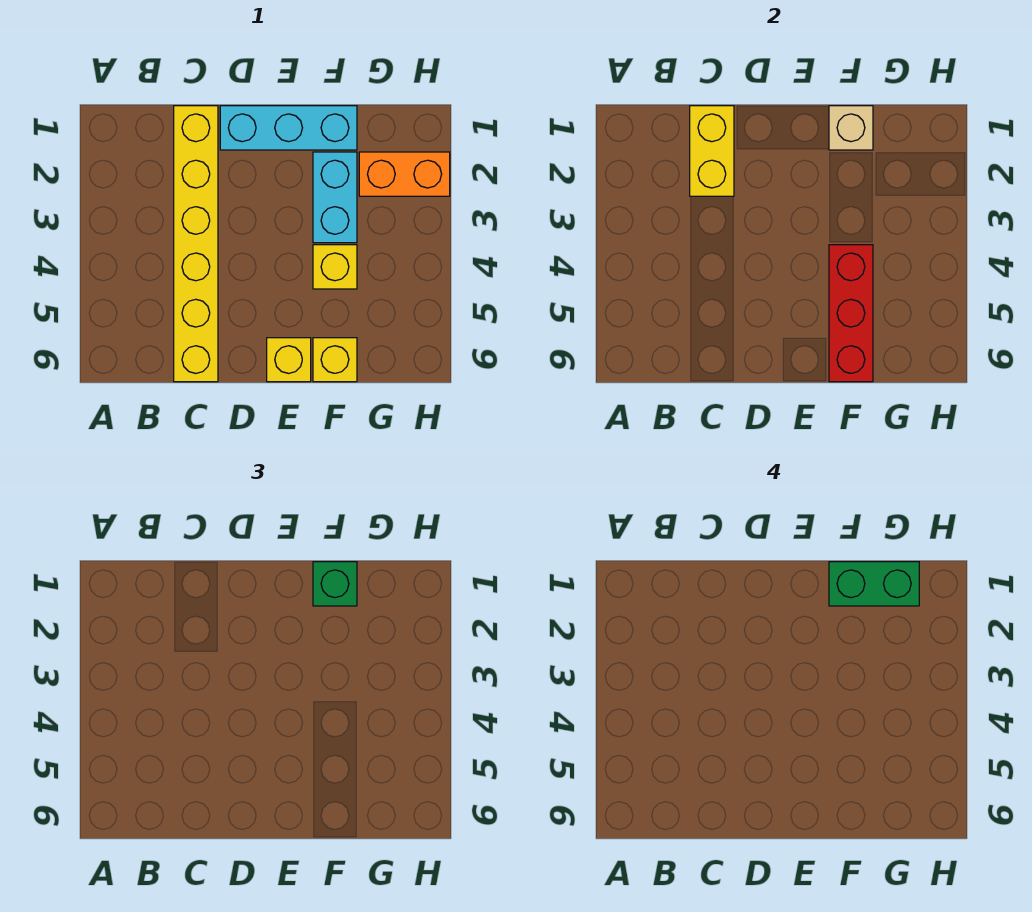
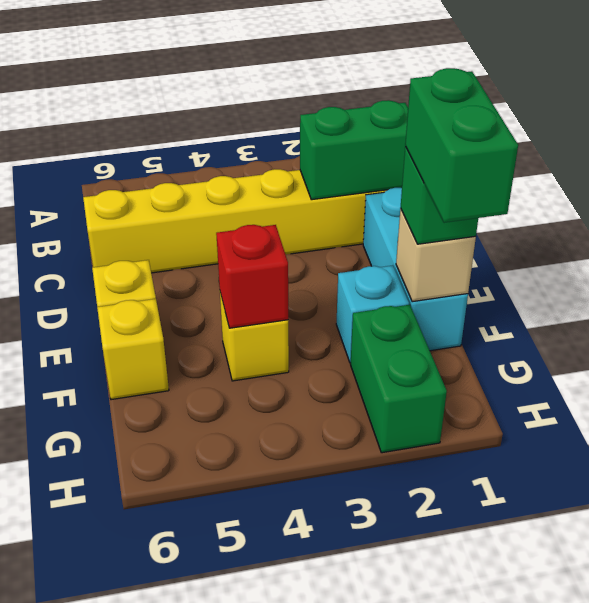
yellow brick C1:C2 level 2 -> green brick C1:C2 level 2
cyan brick F2:F3 level 1 -> cyan brick F2 level 1
red brick F4:F6 level 2 -> red brick F4 level 2
orange brick G2:H2 level 1 -> green brick G2:H2 level 1

